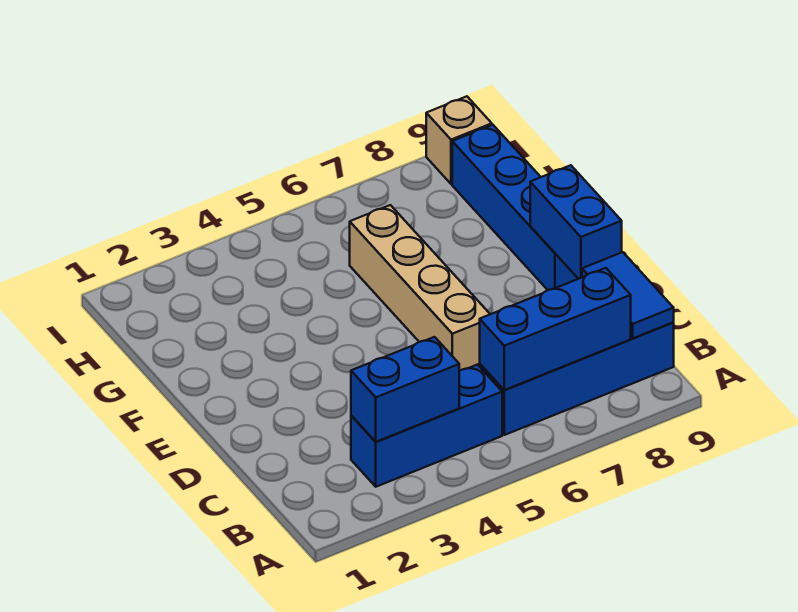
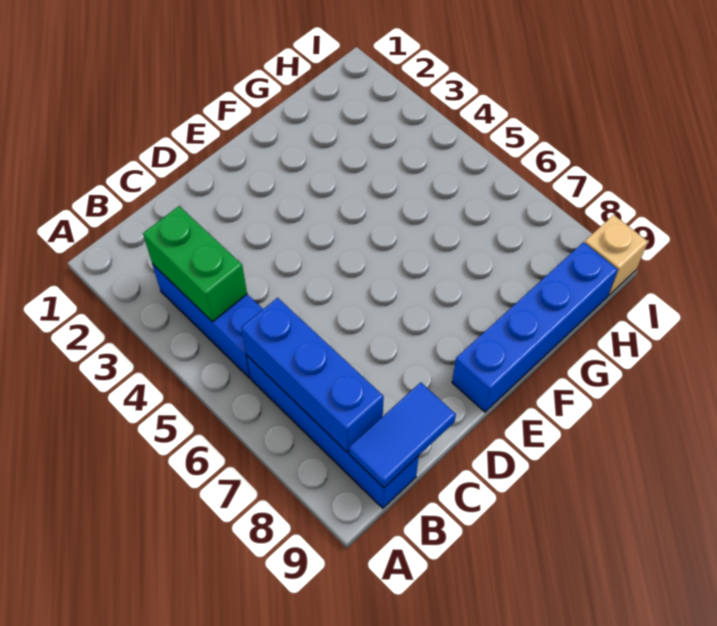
blue brick B3:B4 level 2 -> green brick B3:B4 level 2
tan brick D6:G6 level 1 -> none
blue brick D9:E9 level 2 -> none

